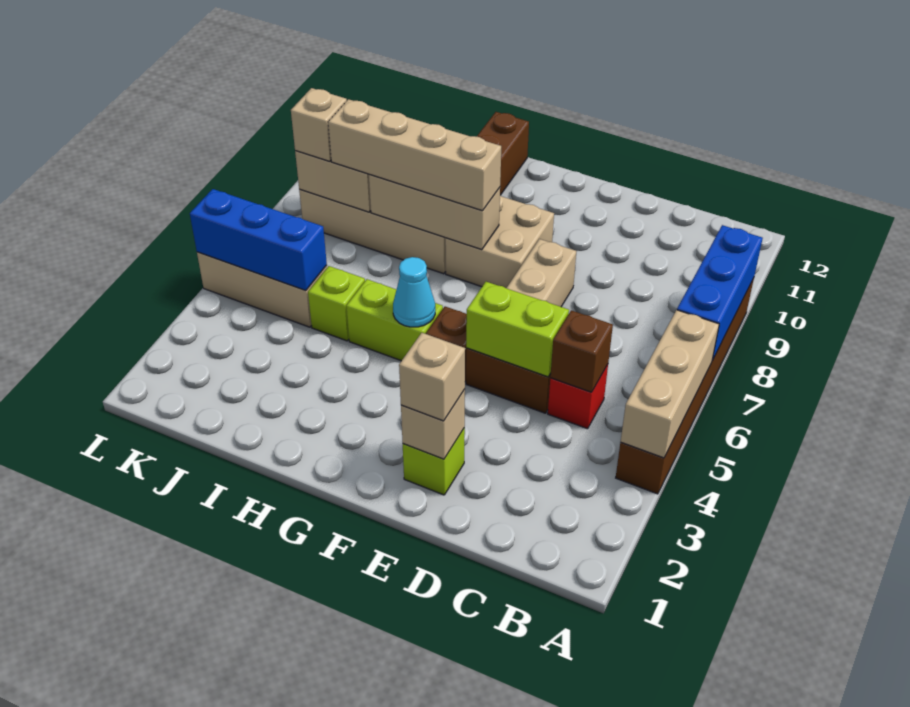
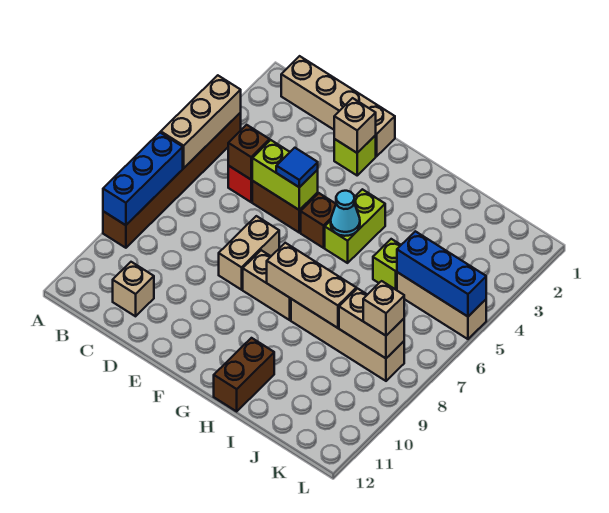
tan brick E2 level 3 -> tan brick C11 level 1
none -> blue tile E5 level 3
tan brick F8:G9 level 1 -> tan brick F8:G8 level 1
lime brick G5:H5 level 1 -> lime brick G4:G5 level 1
tan brick G8:J8 level 3 -> tan brick B1:E1 level 1

